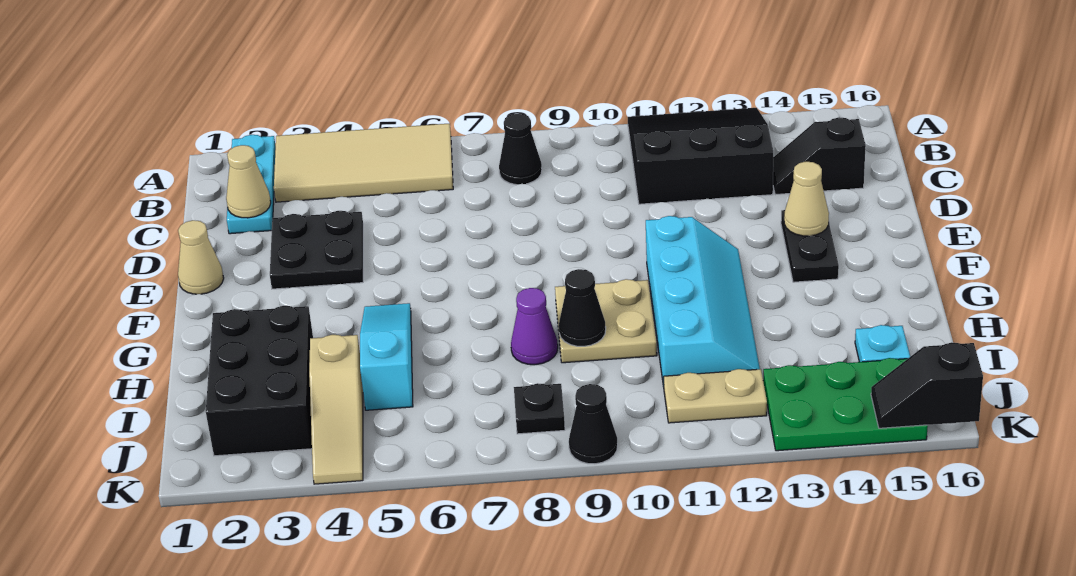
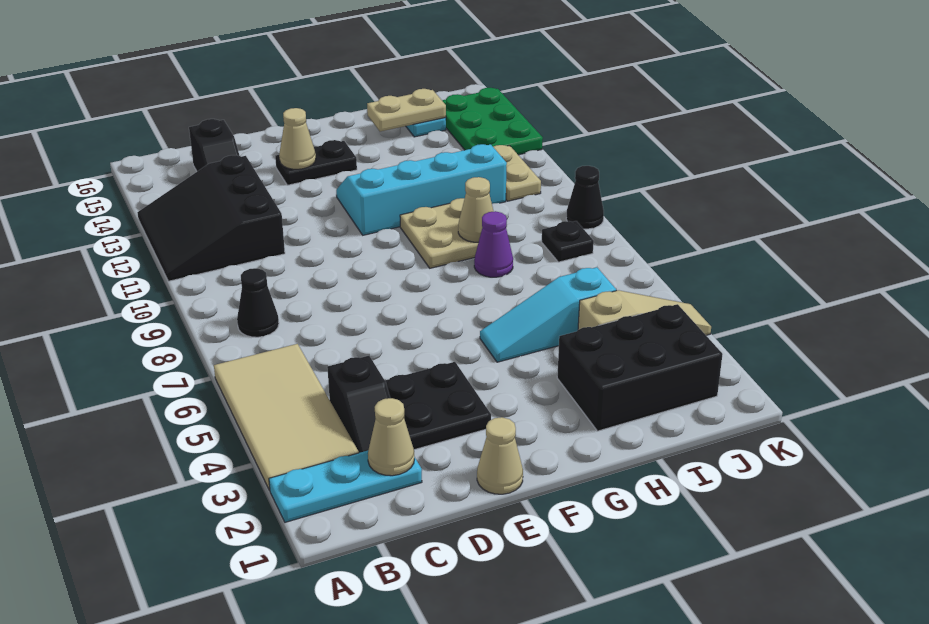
black cone H9 level 2 -> tan cone H9 level 2
none -> tan plate H15:I15 level 2
black slope K15:K16 level 2 top 16 -> black slope C3:C4 level 1 top 4

